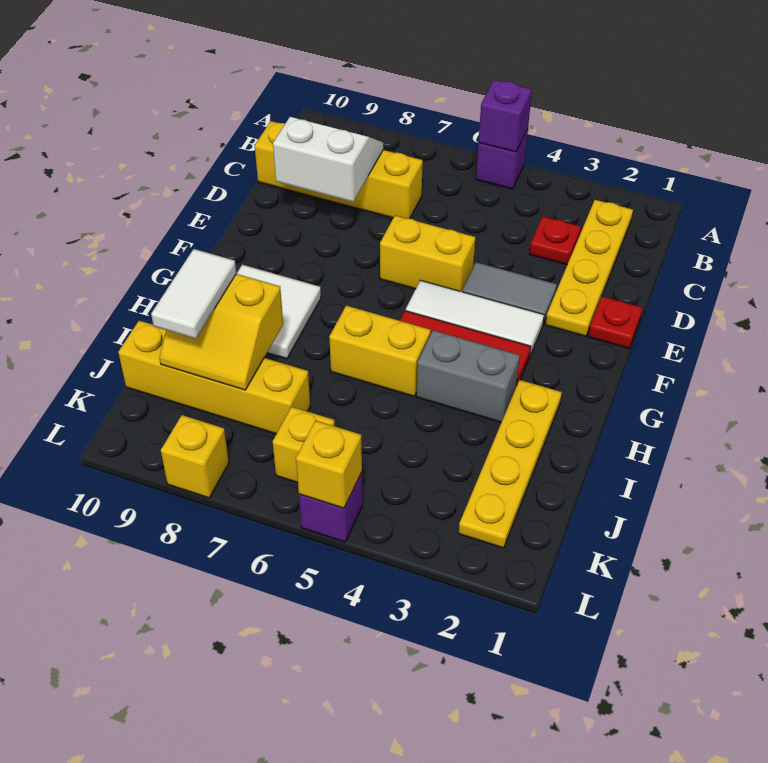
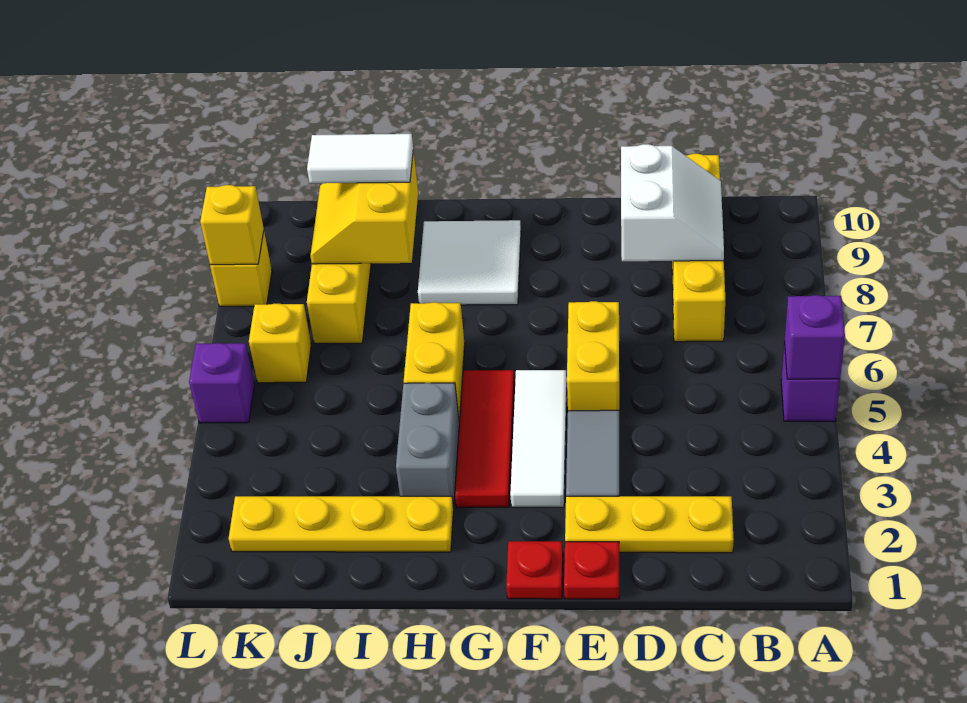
yellow plate B2:E2 level 1 -> yellow plate C2:E2 level 1
red plate C3 level 1 -> red plate F1 level 1
yellow brick L5 level 2 -> yellow brick L8 level 2

